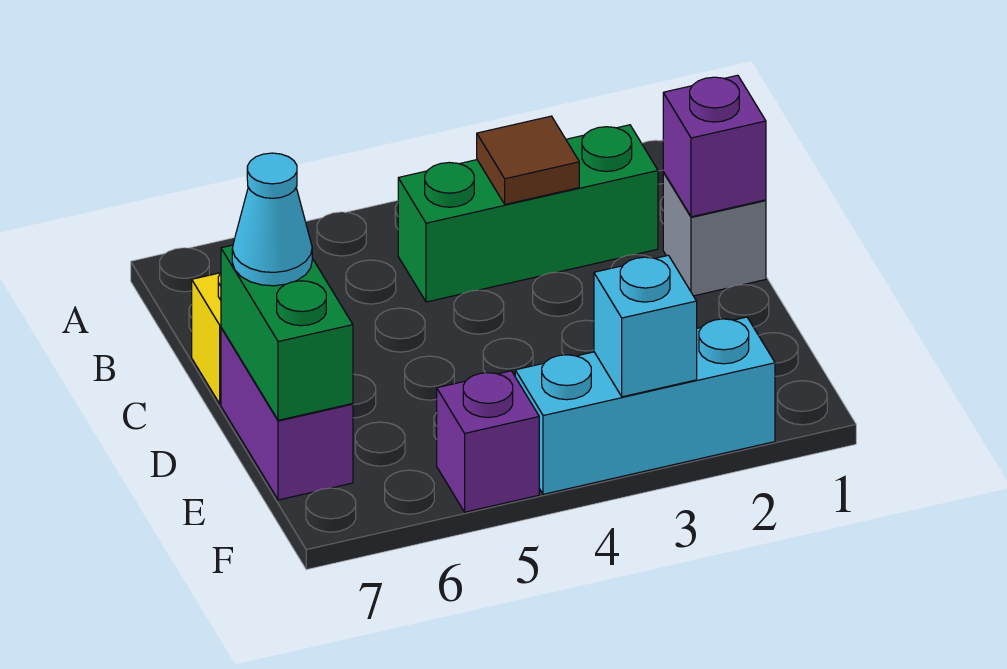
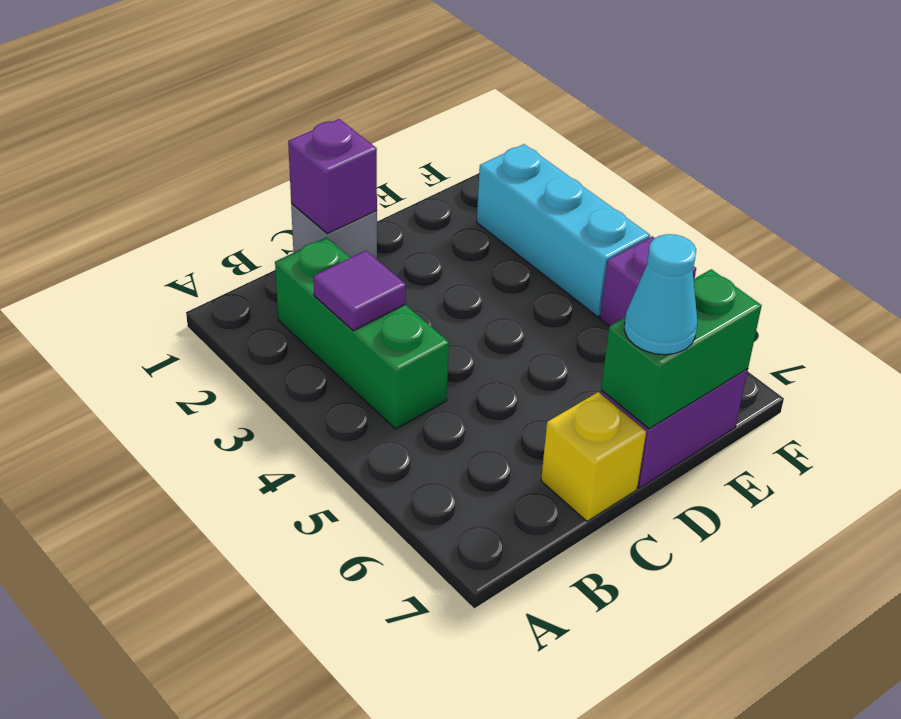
brown tile B3 level 2 -> purple tile B3 level 2
cyan brick F3 level 2 -> none

